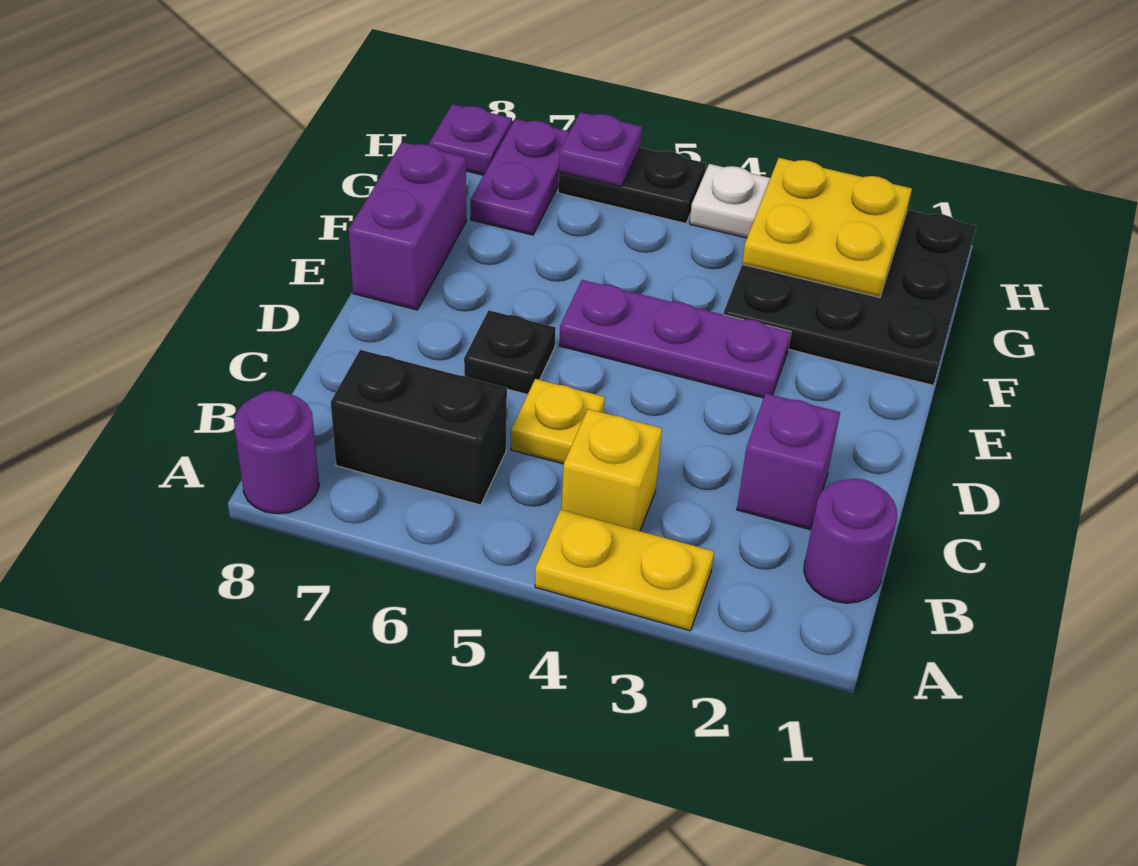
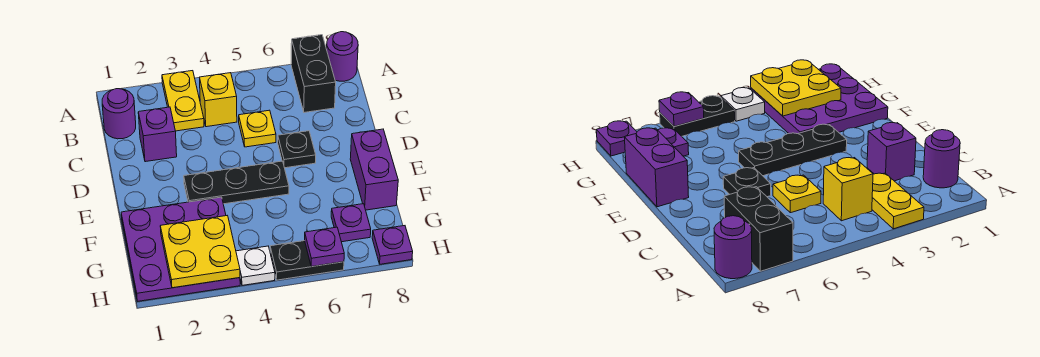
yellow plate A3:A4 level 1 -> yellow plate A3:B3 level 1
black brick B6:B7 level 1 -> black brick A7:B7 level 1
purple plate E3:E5 level 1 -> black plate E3:E5 level 1
black plate F1:H3 level 1 -> purple plate F1:H3 level 1
purple plate G7:H7 level 1 -> purple plate G7 level 1

